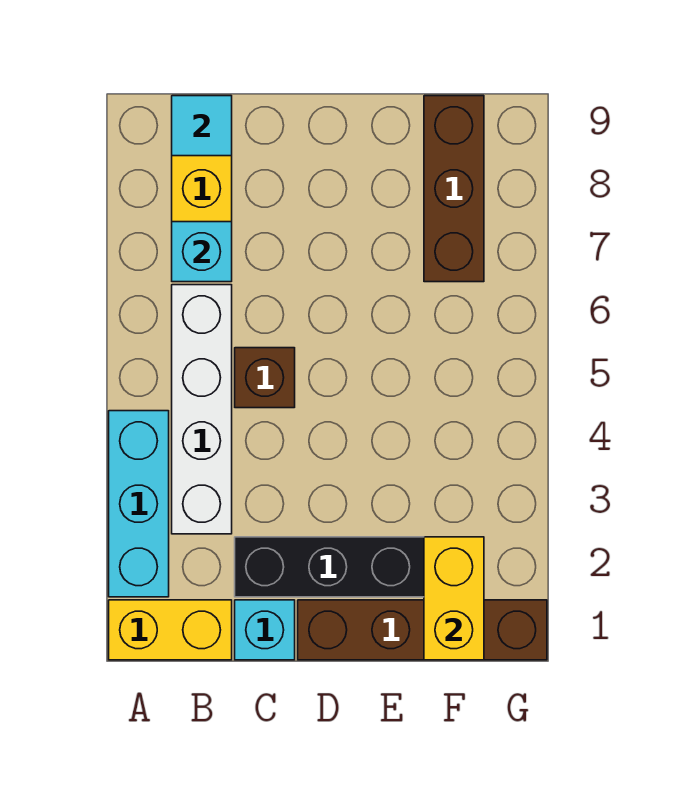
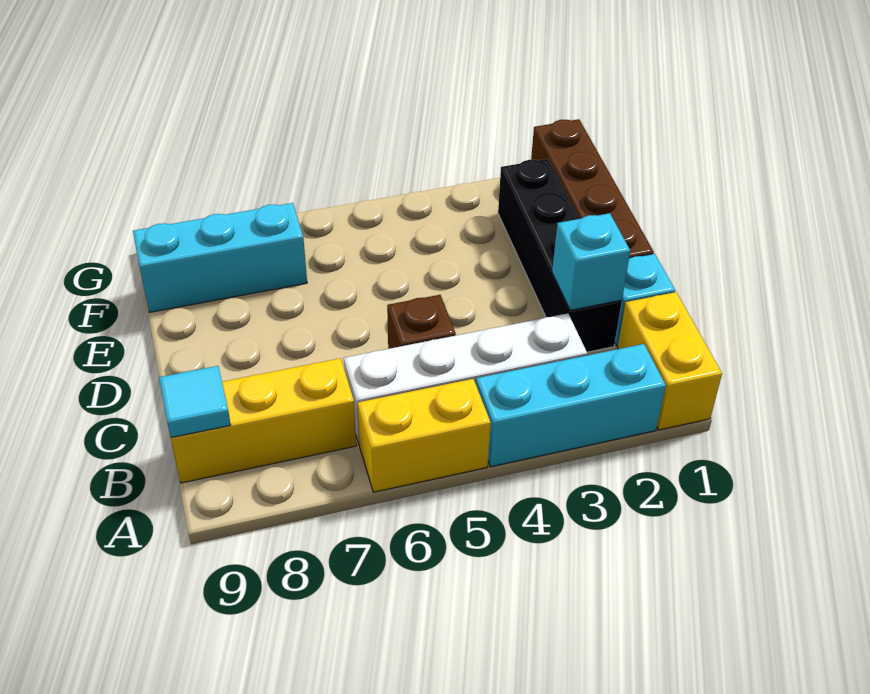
cyan brick B7 level 2 -> cyan brick C2 level 2
yellow brick F1:F2 level 2 -> yellow brick A5:A6 level 1
brown brick F7:F9 level 1 -> cyan brick F7:F9 level 1

